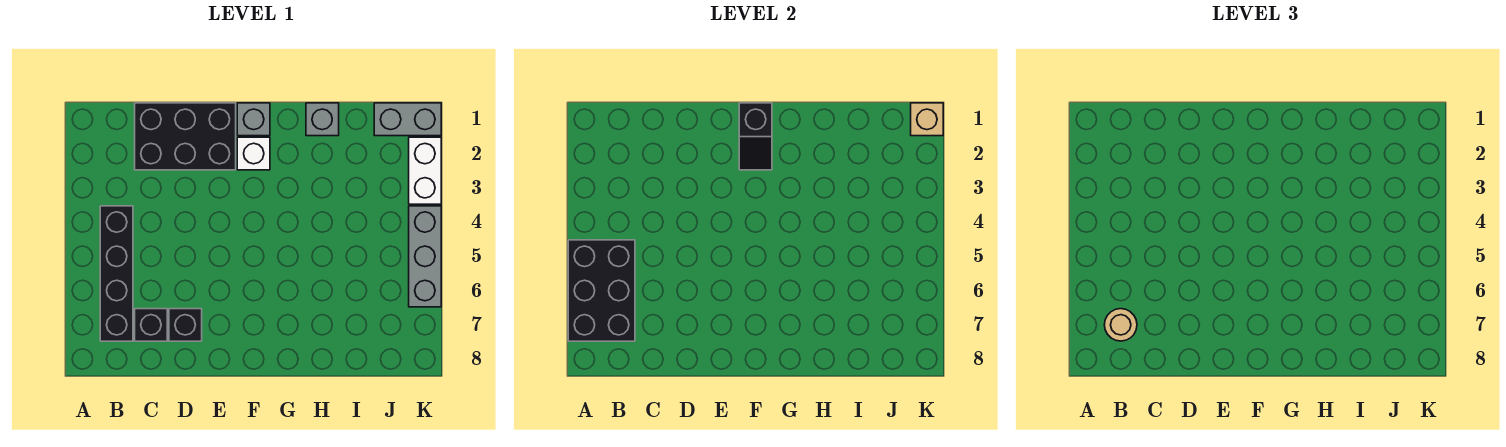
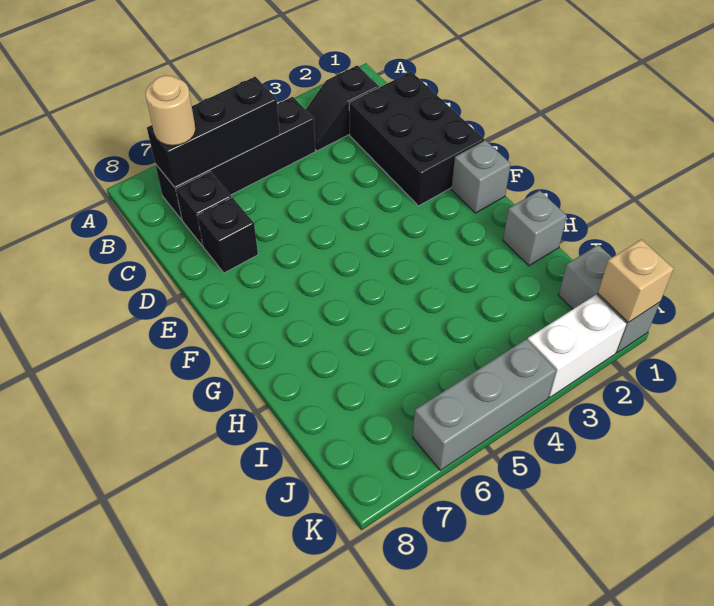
black brick A5:B7 level 2 -> black brick B5:B7 level 2
black slope F1:F2 level 2 top 1 -> black slope B2:B3 level 1 top 2
white brick F2 level 1 -> none

